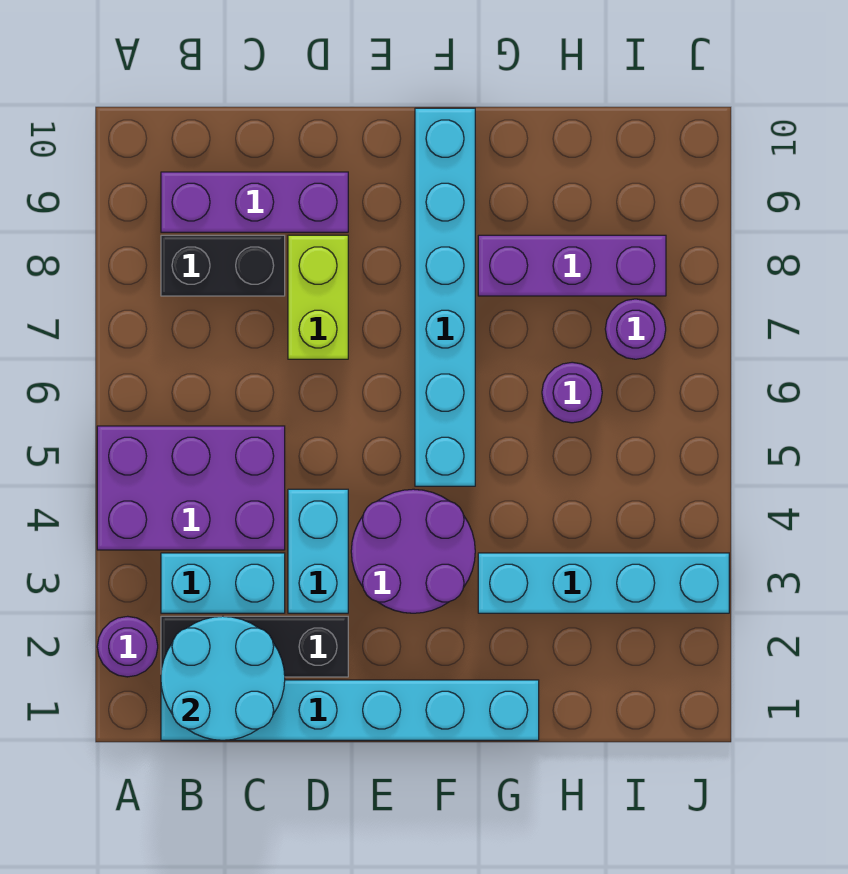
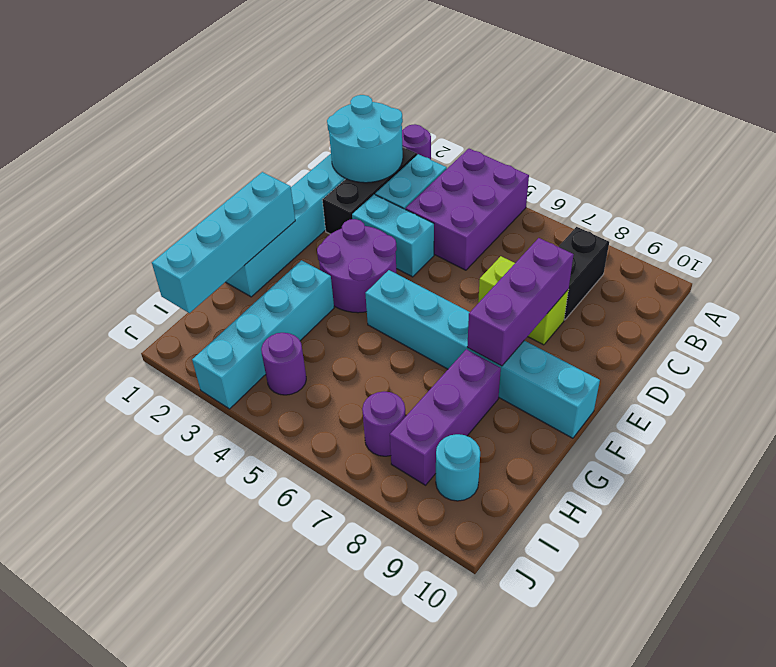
purple brick B9:D9 level 1 -> purple brick D8:F8 level 2
none -> cyan brick F1:I1 level 2
purple round brick H6 level 1 -> purple round brick I4 level 1
none -> cyan round brick I9 level 1

